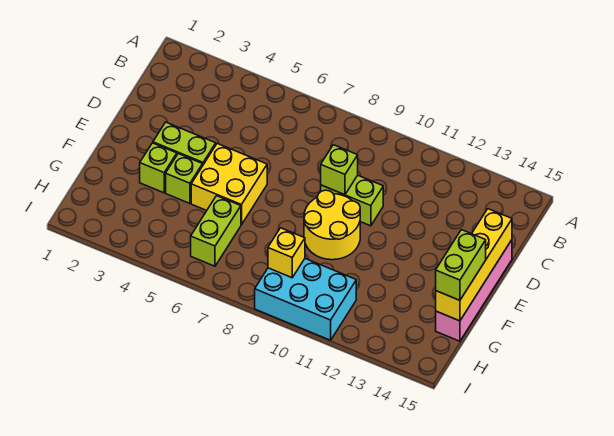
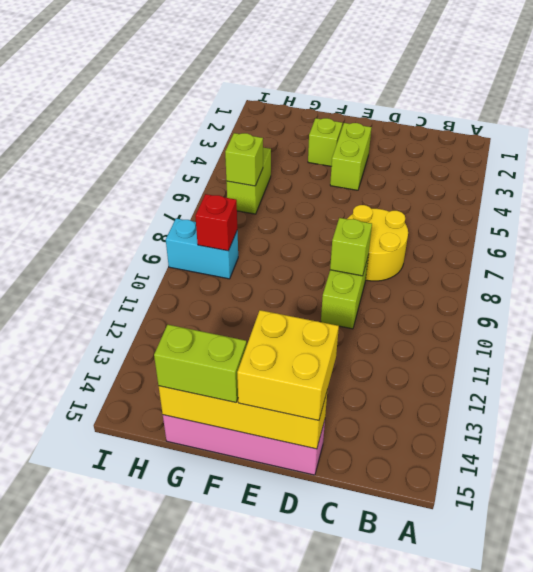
yellow brick E5:F6 level 1 -> yellow brick D14:E15 level 3
yellow round brick E9:F10 level 1 -> yellow round brick C7:D8 level 1
lime brick F4 level 1 -> lime brick H6 level 2
lime brick G6:H6 level 1 -> lime brick H5:H6 level 1
cyan brick H9:I11 level 1 -> cyan brick H9:I9 level 1
yellow brick H9 level 2 -> red brick H9 level 2

